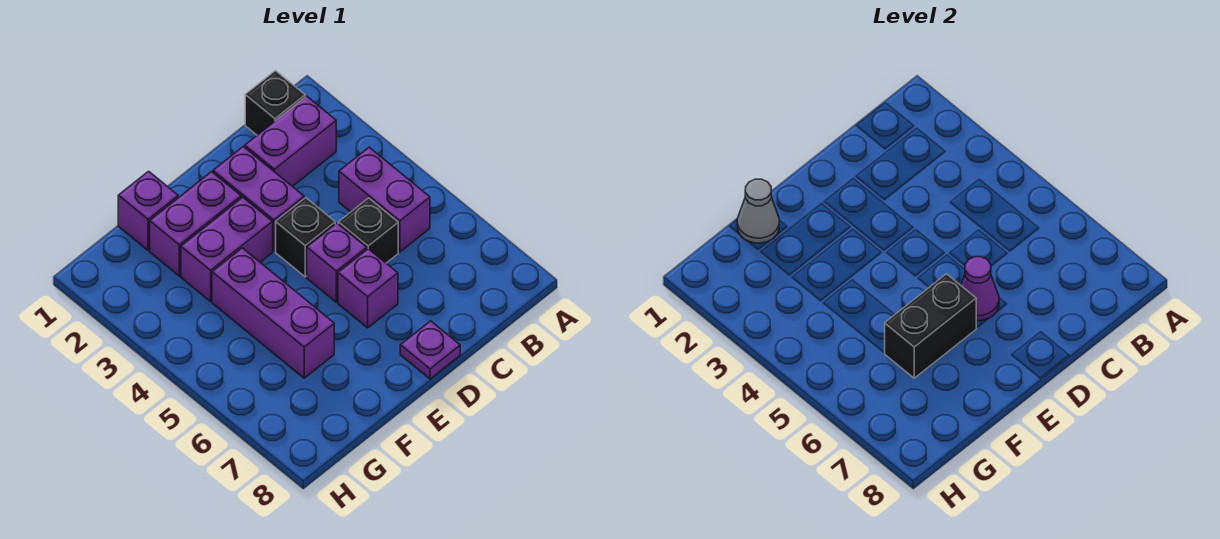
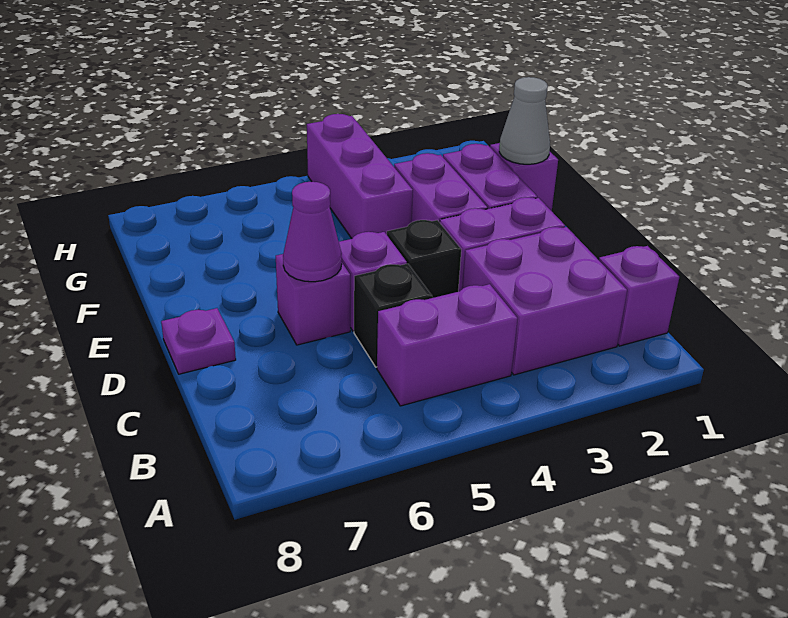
black brick B1 level 1 -> purple brick B1 level 1
purple brick B2:C2 level 1 -> purple brick B2:C3 level 1
black brick E6:F6 level 2 -> none
purple brick F4:F6 level 1 -> purple brick F4:H4 level 1

